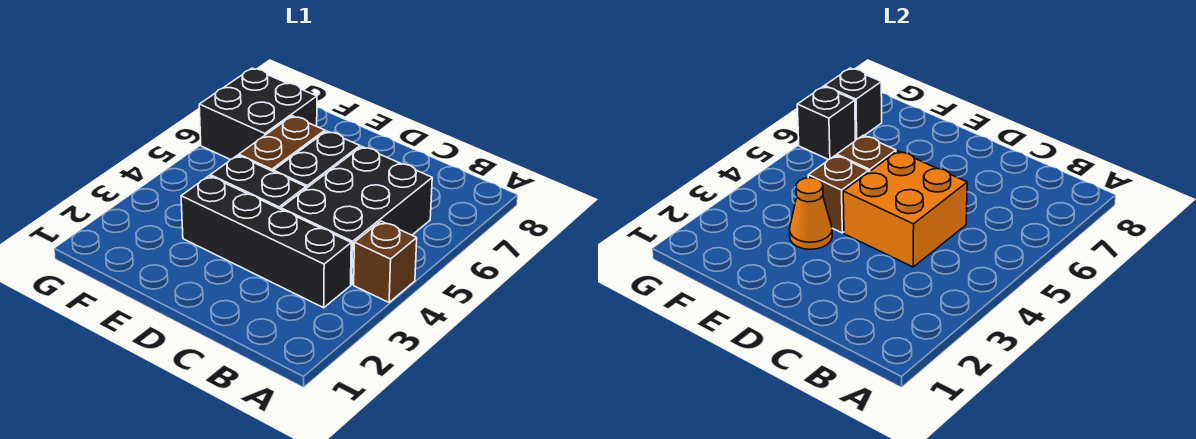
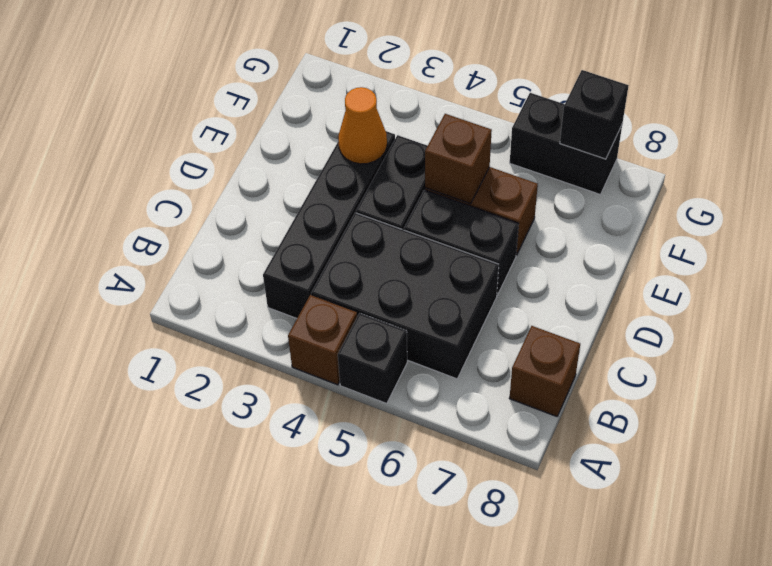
orange brick C4:D5 level 2 -> none
brown brick E4 level 2 -> brown brick B8 level 1
black brick F6:G7 level 1 -> black brick G6:G7 level 1
black brick G6 level 2 -> black brick A5 level 1

